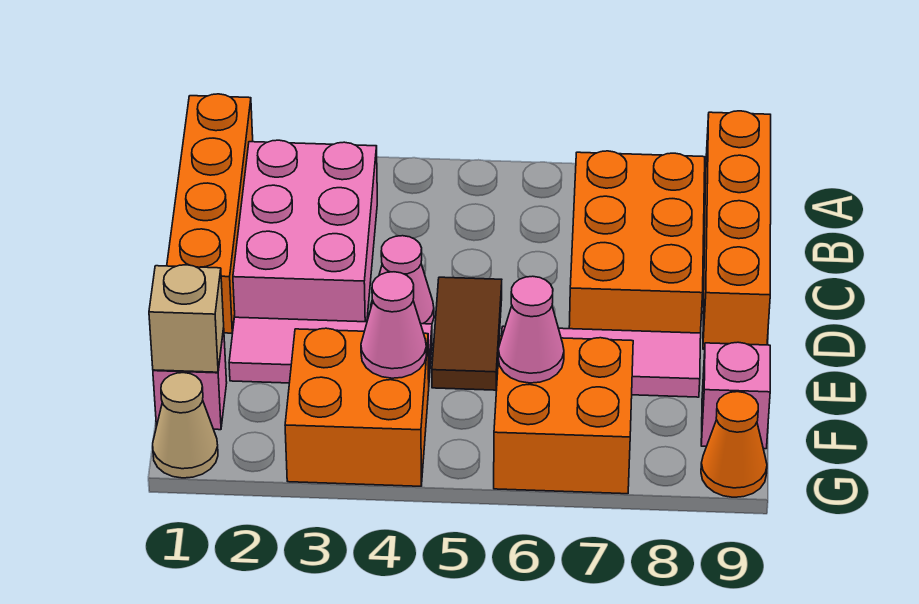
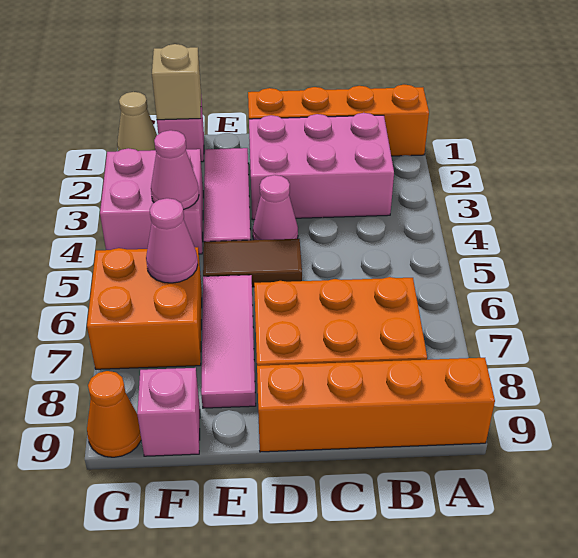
orange brick F3:G4 level 1 -> pink brick F3:G4 level 1

